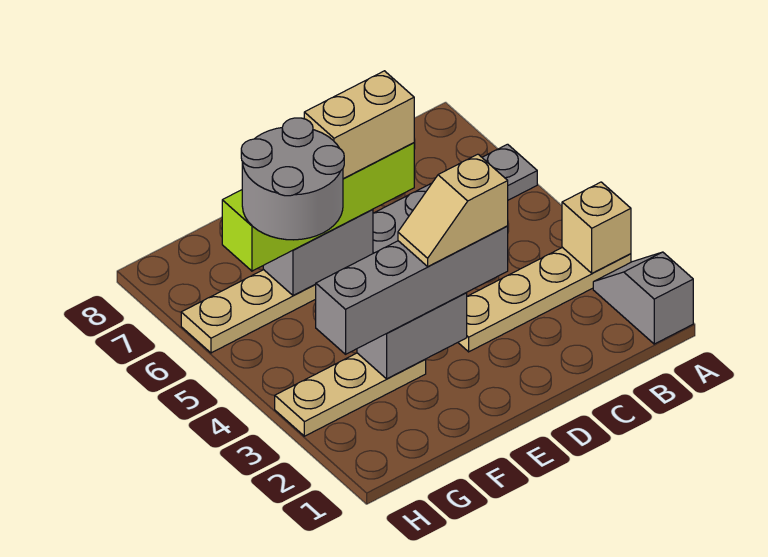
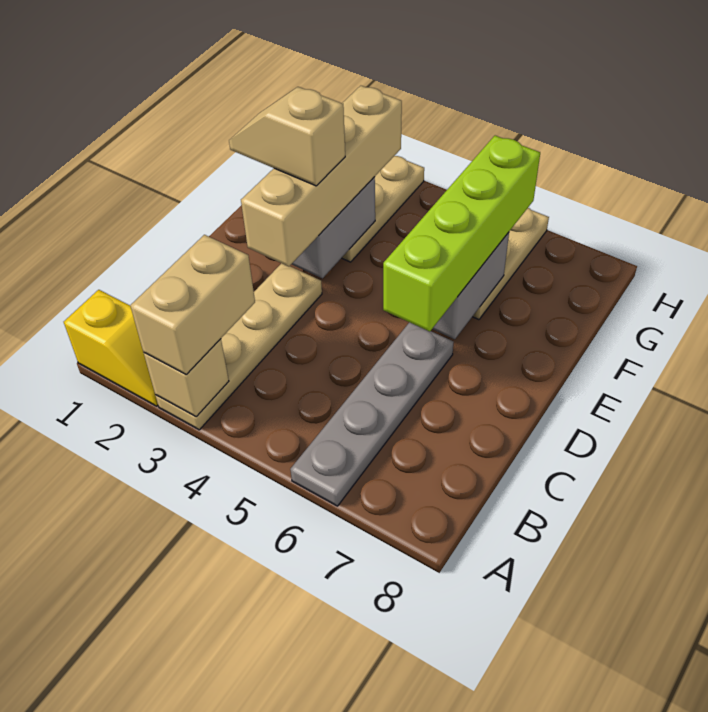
grey slope A1:A2 level 1 top 1 -> yellow slope A1:A2 level 1 top 1
grey brick D3:G3 level 3 -> tan brick D3:G3 level 3
tan slope D3:E3 level 4 top D -> tan slope E2:E3 level 4 top 3
tan brick D6:E6 level 4 -> tan brick A3:B3 level 3
grey round brick F5:G6 level 4 -> none

